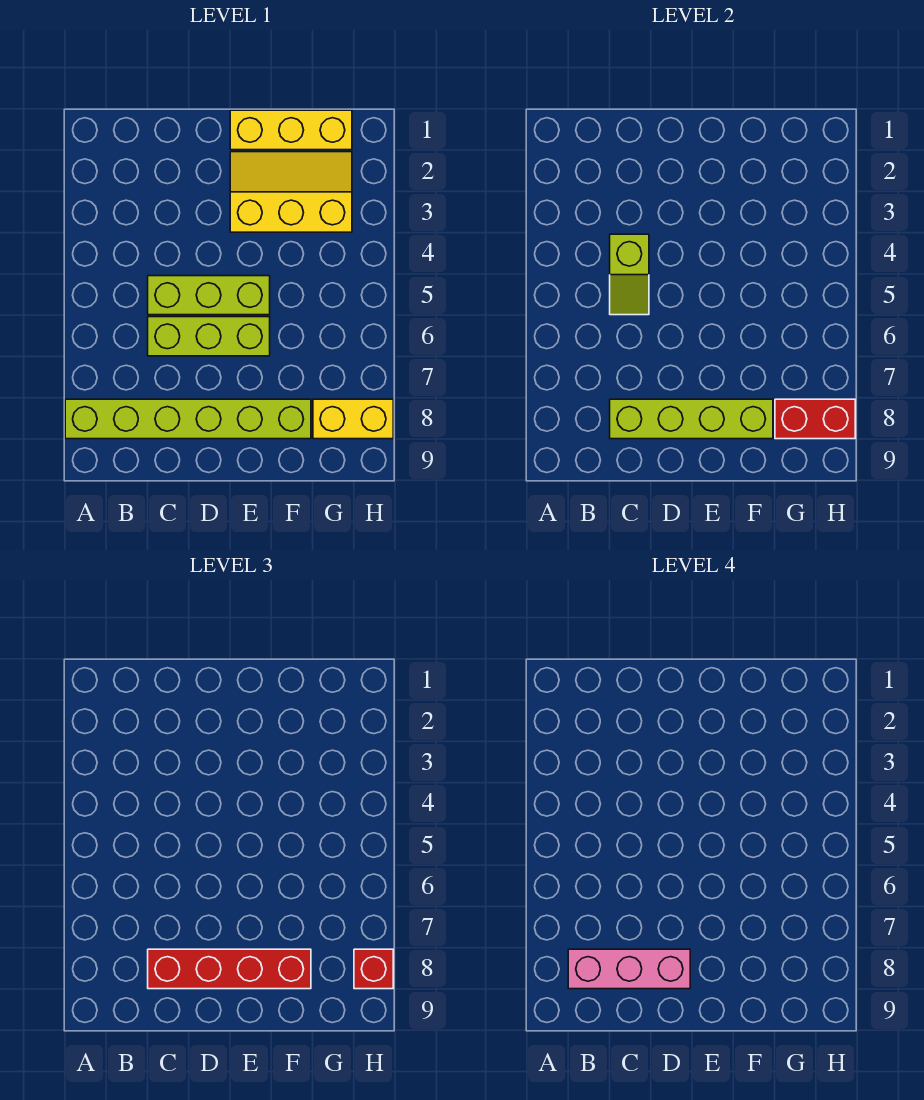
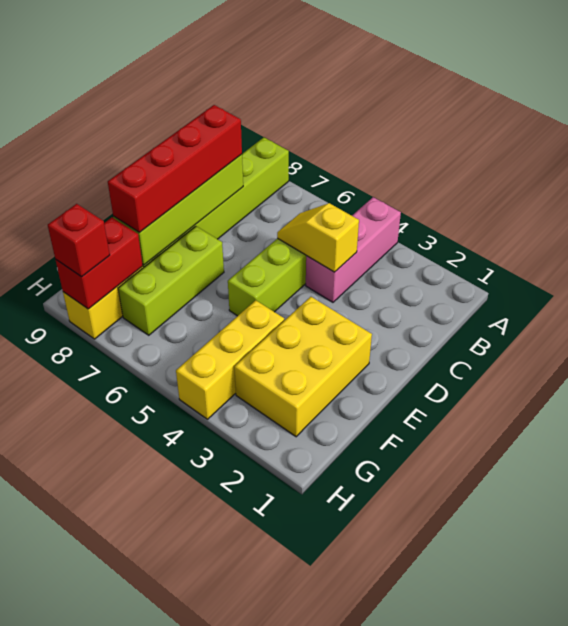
pink brick B8:D8 level 4 -> pink brick A4:C4 level 1
lime slope C4:C5 level 2 top 4 -> yellow slope C4:C5 level 2 top 4
lime brick C6:E6 level 1 -> lime brick E7:G7 level 1
yellow brick E1:G1 level 1 -> yellow brick F4:H4 level 1
yellow slope E2:G3 level 1 top 3 -> yellow brick E2:G3 level 1

